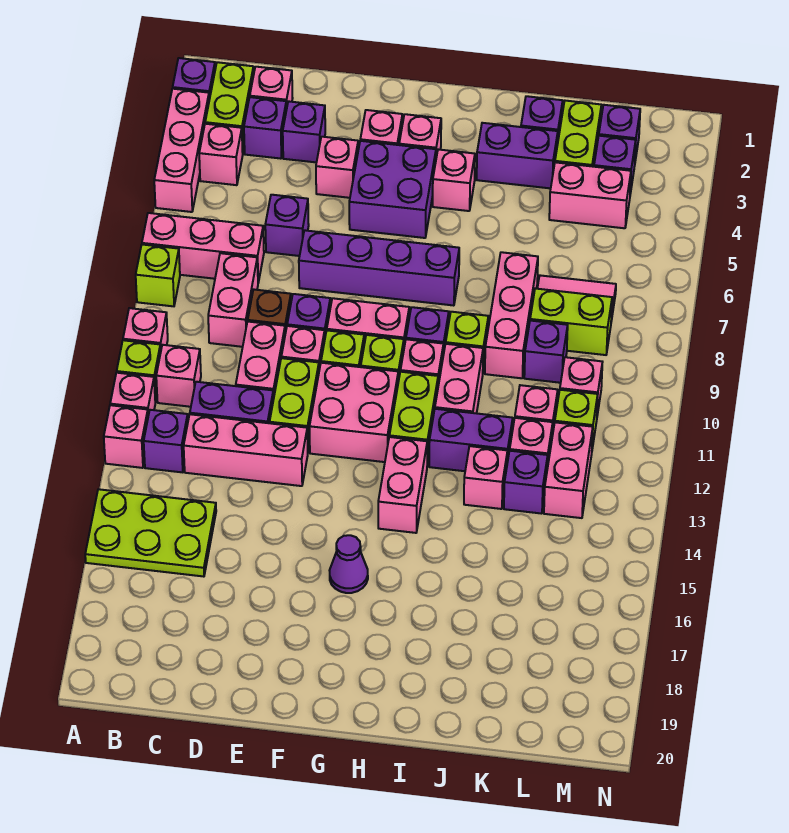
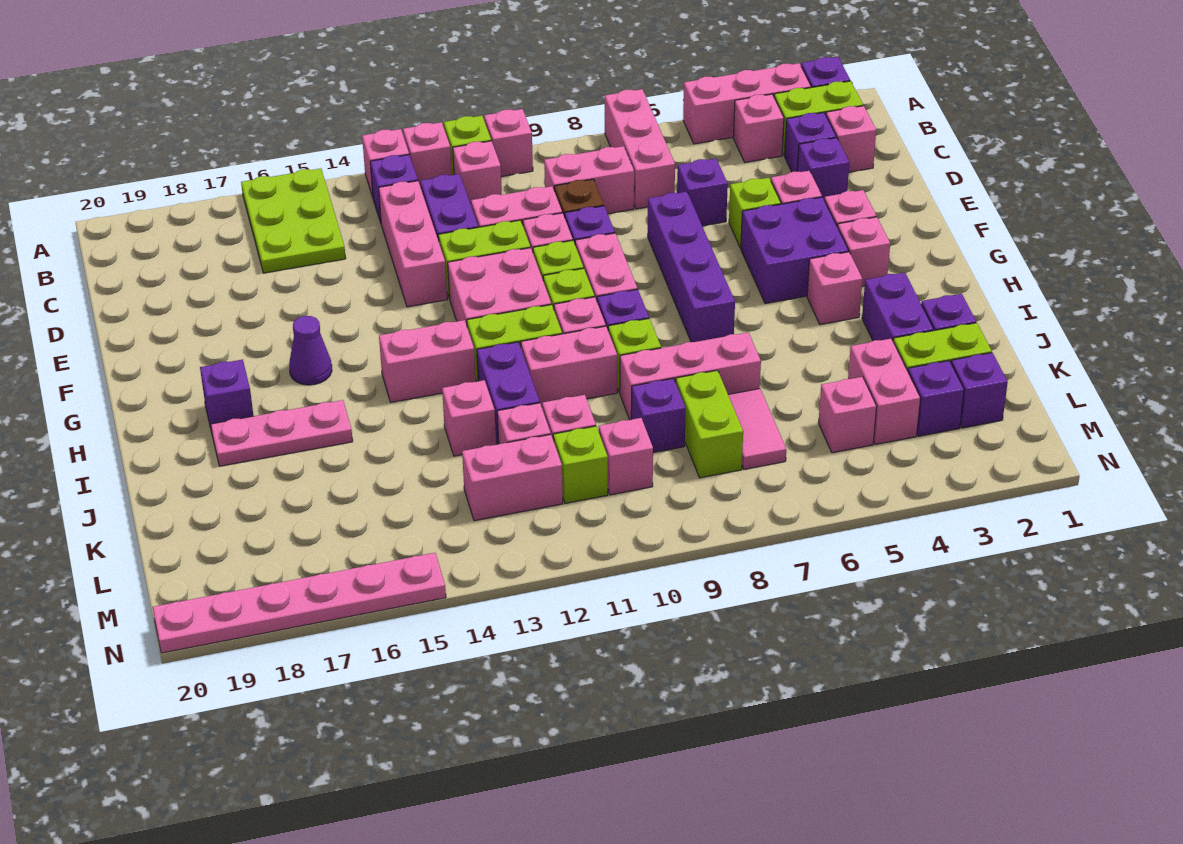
lime brick A8 level 1 -> lime brick E5 level 1
none -> pink plate I16:I18 level 1
purple brick K13 level 1 -> purple brick H18 level 1
none -> pink brick L5 level 1
none -> pink plate N15:N20 level 1

